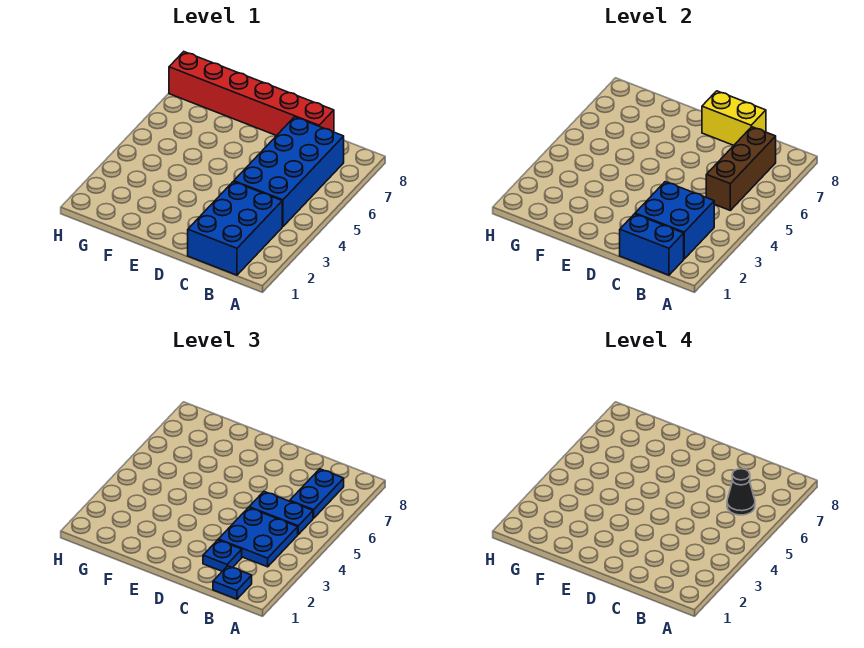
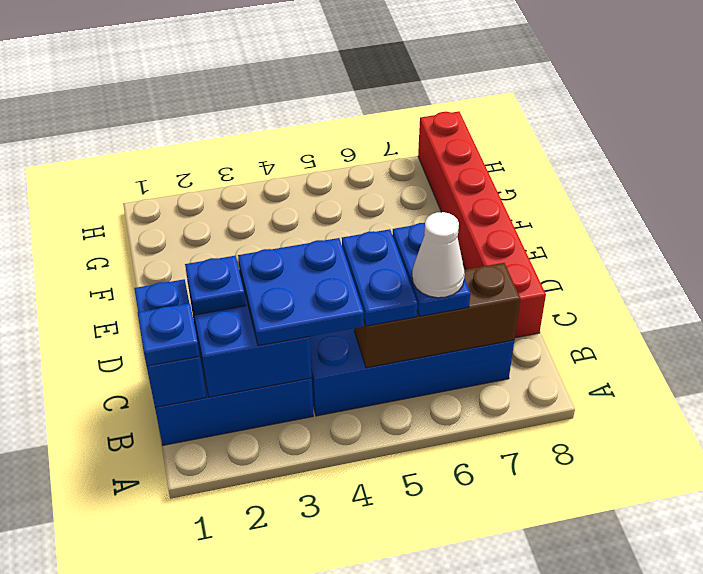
blue plate B6:B7 level 3 -> blue plate B6:C6 level 3
black cone B6 level 4 -> white cone B6 level 4
yellow brick C8:D8 level 2 -> none

